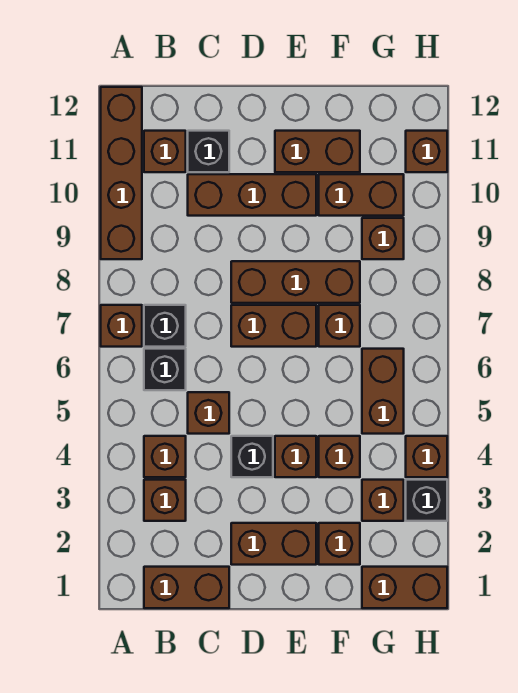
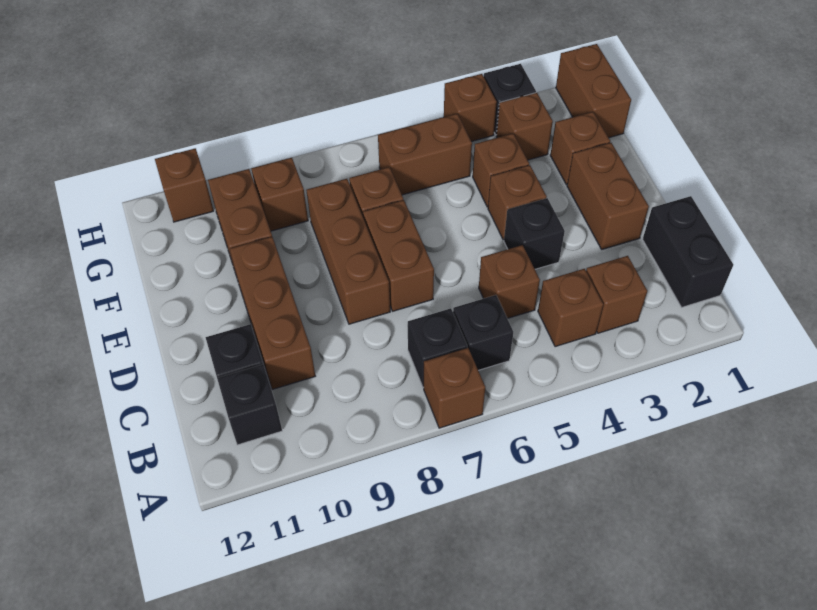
brown brick A9:A12 level 1 -> none
brown brick B1:C1 level 1 -> black brick B1:C1 level 1
brown brick B11 level 1 -> black brick B11 level 1
brown brick E11:F11 level 1 -> none

